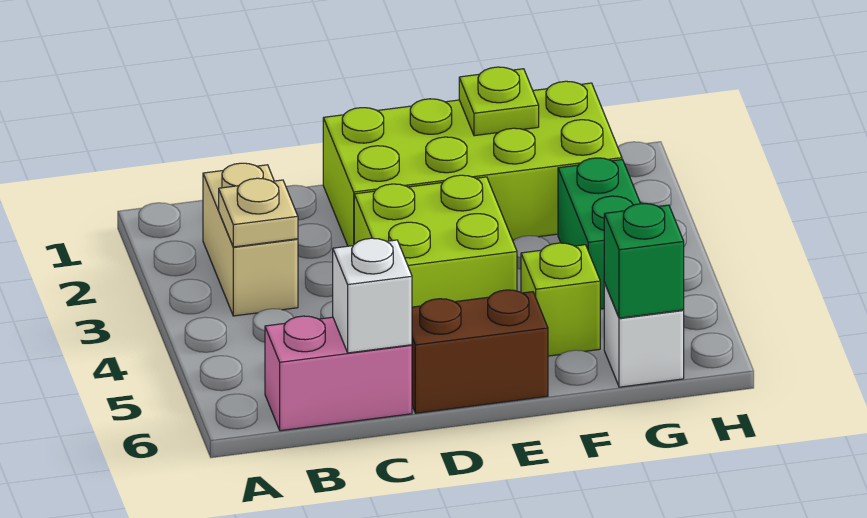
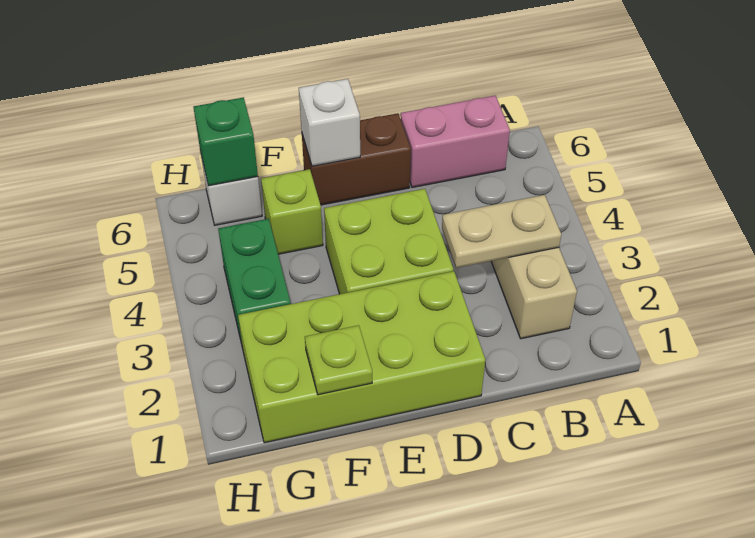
tan plate B3 level 2 -> tan plate B3:C3 level 2
white brick C6 level 2 -> white brick E6 level 2

